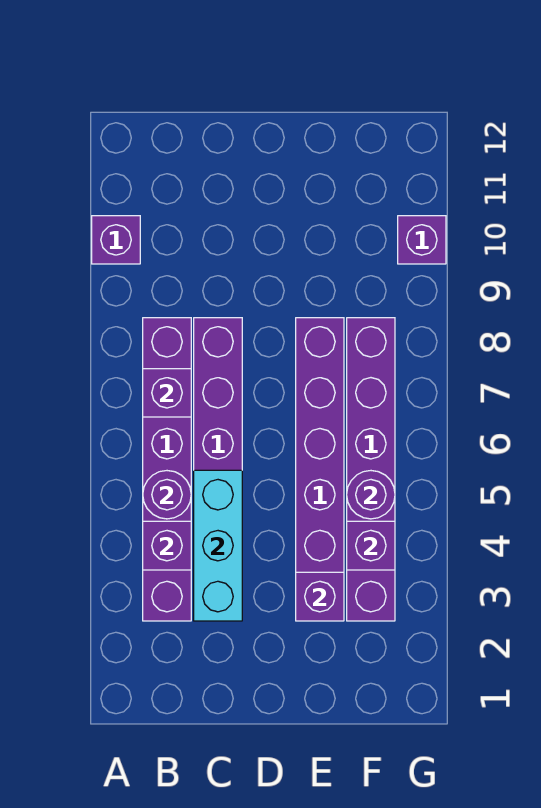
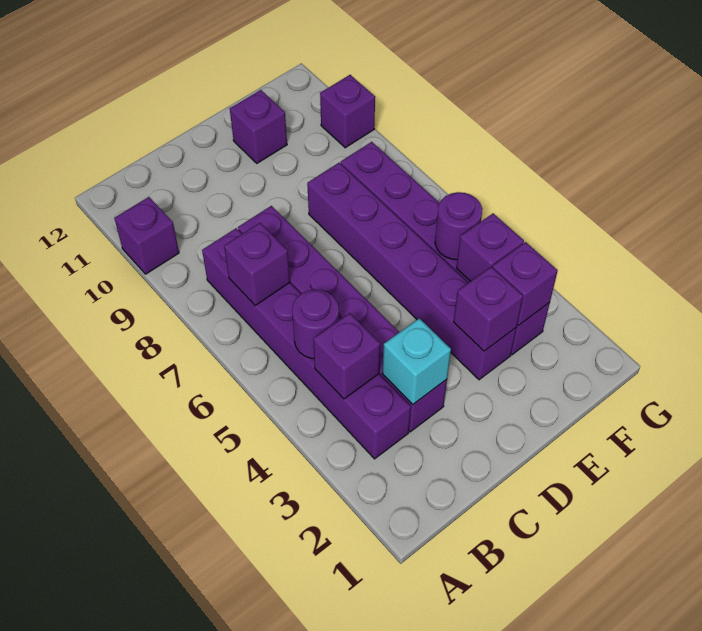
cyan brick C3:C5 level 2 -> cyan brick C3 level 2
none -> purple brick E11 level 1
none -> purple brick F3 level 2

